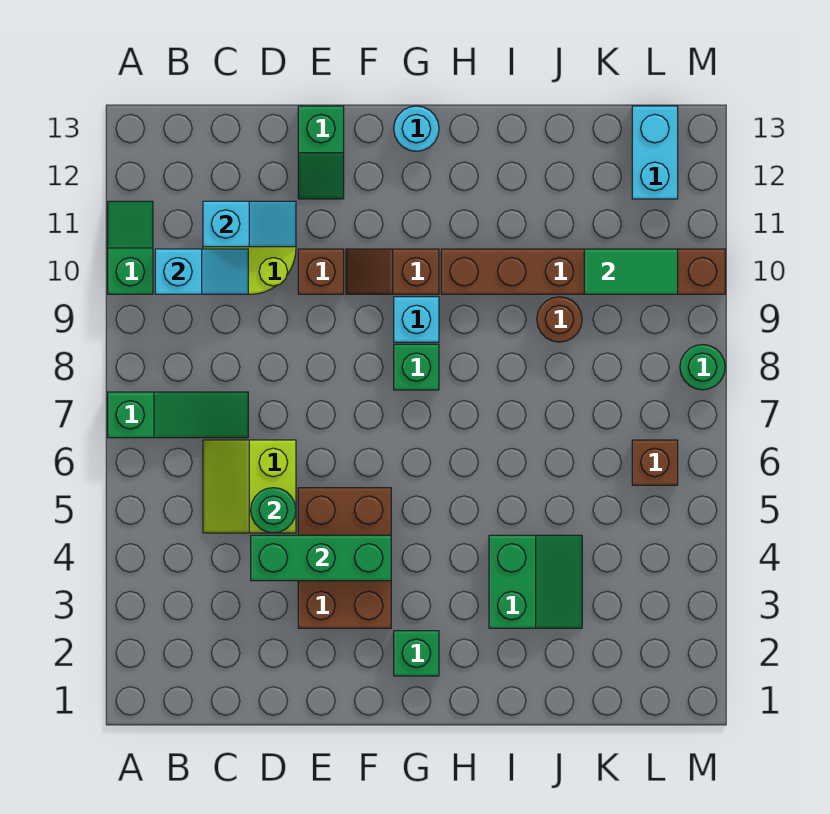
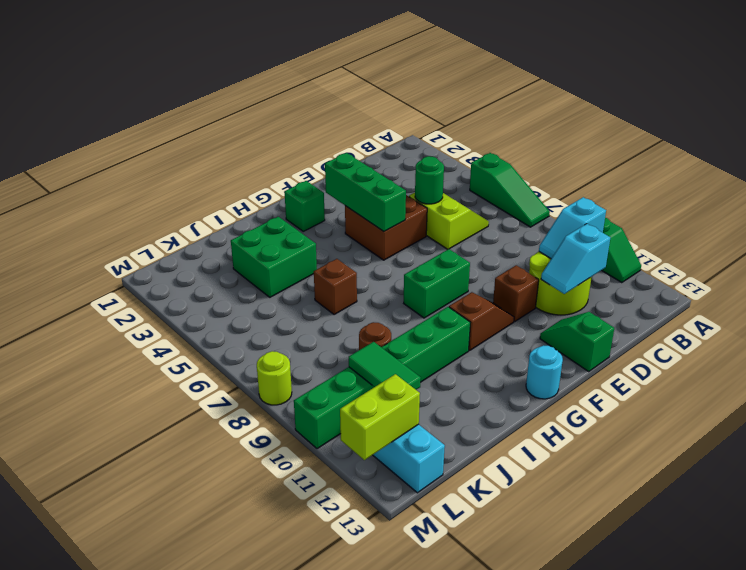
green slope A7:C7 level 1 top A -> green slope A5:A7 level 1 top 5
green brick D4:F4 level 2 -> green brick F3:F5 level 2
brown brick E3:F5 level 1 -> brown brick E4:F5 level 1
green brick G8 level 1 -> green brick F8:G8 level 1
cyan brick G9 level 1 -> none
brown brick H10:M10 level 1 -> green brick H10:M10 level 1
green slope I3:J4 level 1 top I -> green brick I3:J4 level 1
green tile K10:L10 level 2 -> green tile K10:K11 level 2
brown brick L6 level 1 -> brown brick I6 level 1
none -> lime brick L12:M12 level 2
green round brick M8 level 1 -> lime round brick M8 level 1

